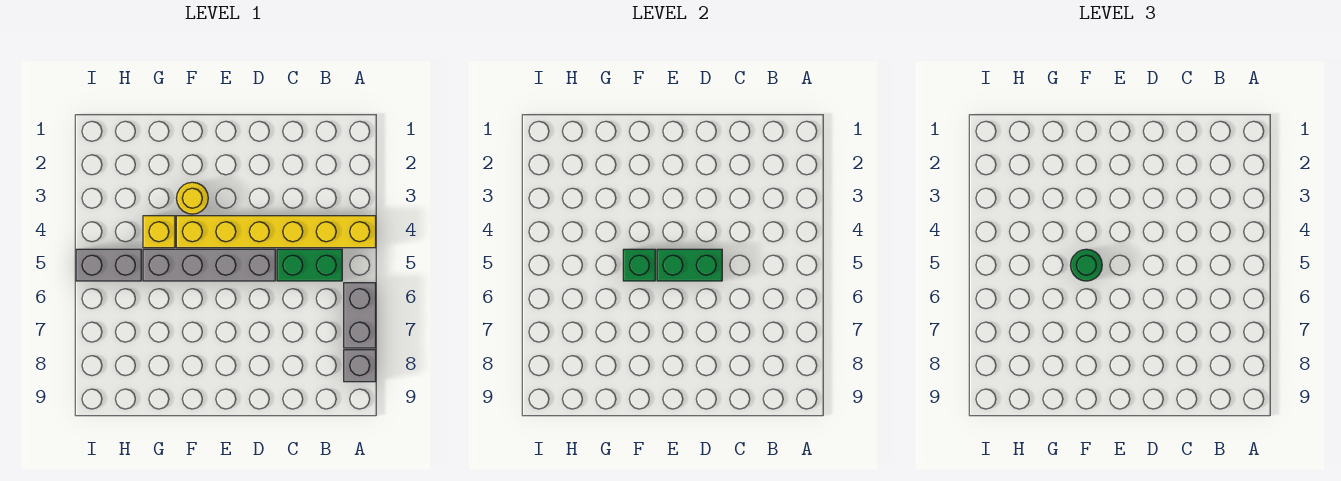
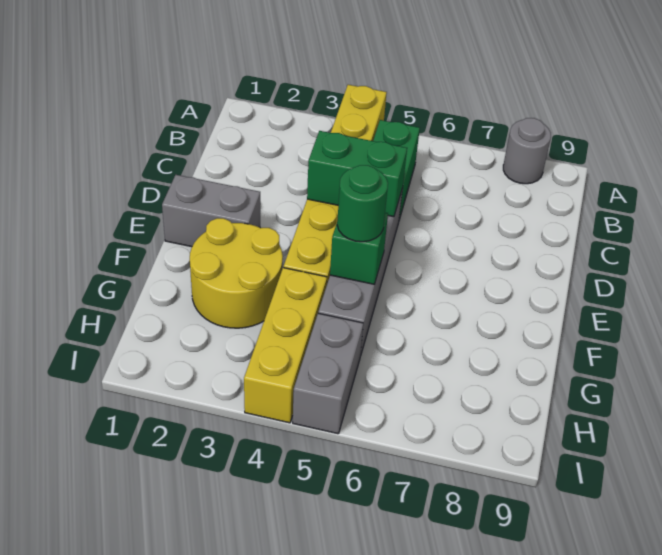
grey brick A6:A7 level 1 -> grey brick E1:E2 level 1
grey brick A8 level 1 -> grey round brick A8 level 1
green brick D5:E5 level 2 -> green brick D4:D5 level 2
yellow round brick F3 level 1 -> yellow round brick F2:G3 level 1
yellow brick G4 level 1 -> yellow brick G4:I4 level 1

